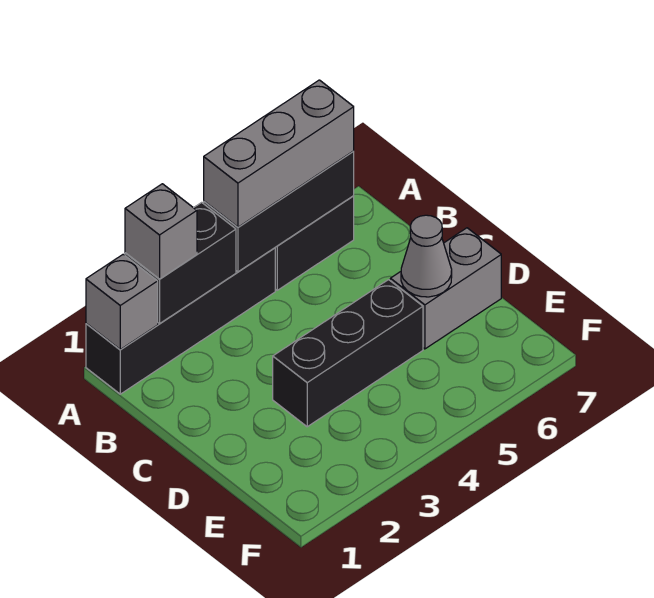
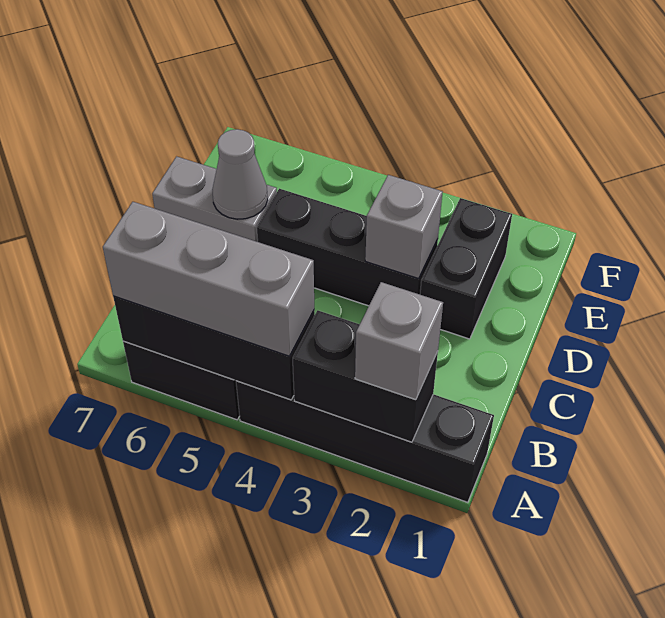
grey brick A1 level 2 -> grey brick D3 level 2
none -> black brick D2:E2 level 1

